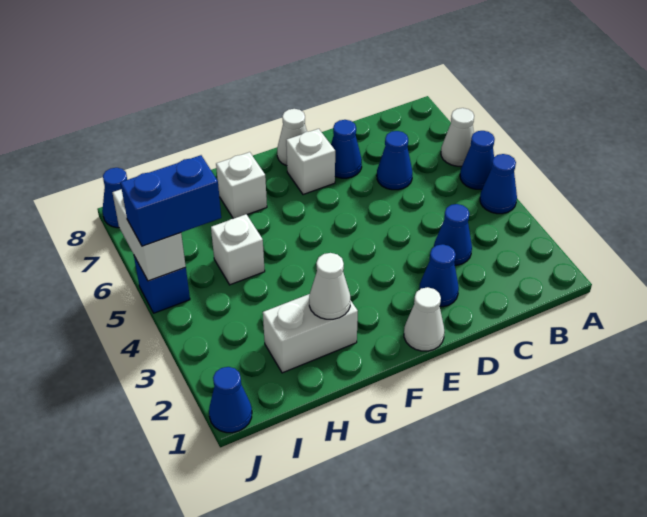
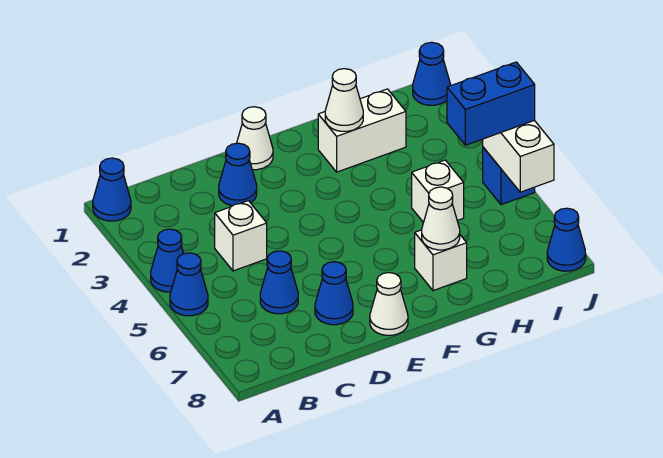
white cone A6 level 1 -> white cone G7 level 2
blue cone C3 level 1 -> blue cone A1 level 1
white brick E7 level 1 -> white brick C4 level 1

